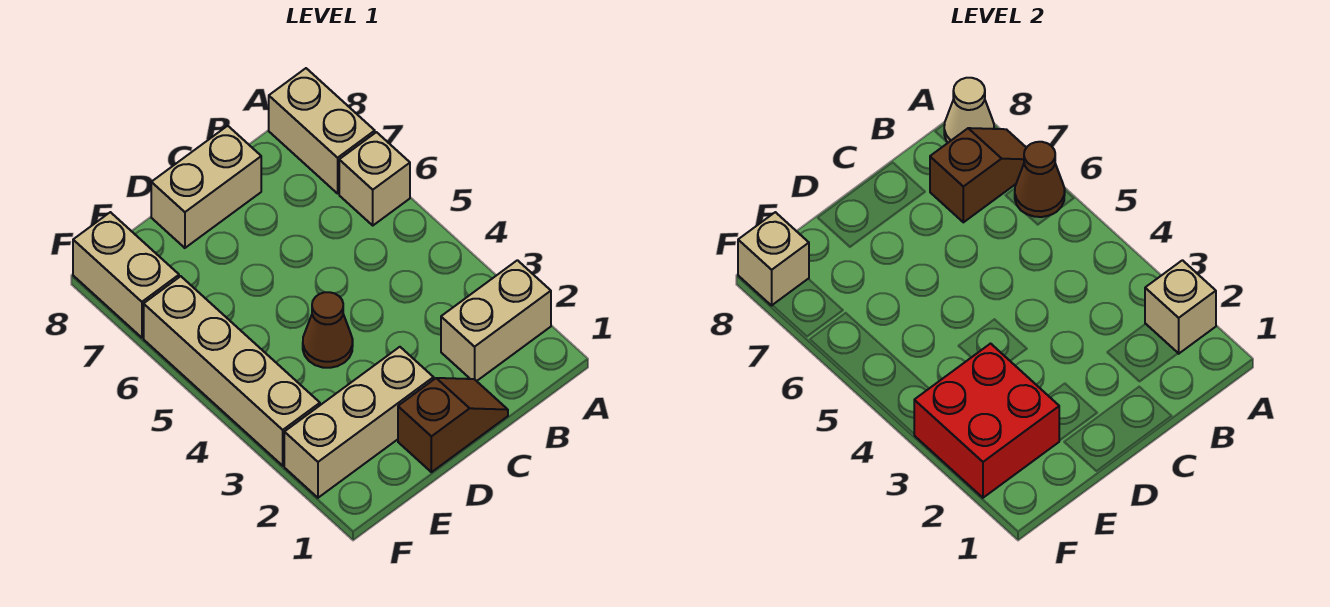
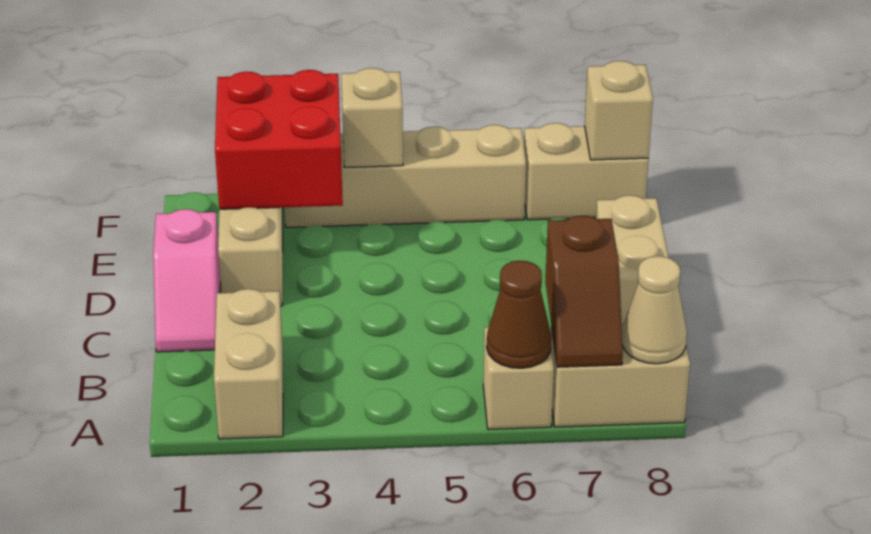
tan brick A2 level 2 -> tan brick F4 level 2
brown slope C1:D1 level 1 top D -> pink slope C1:D1 level 1 top D
brown cone D4 level 1 -> none

